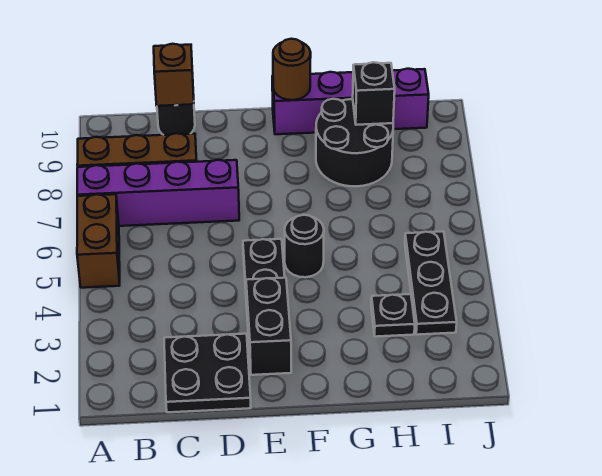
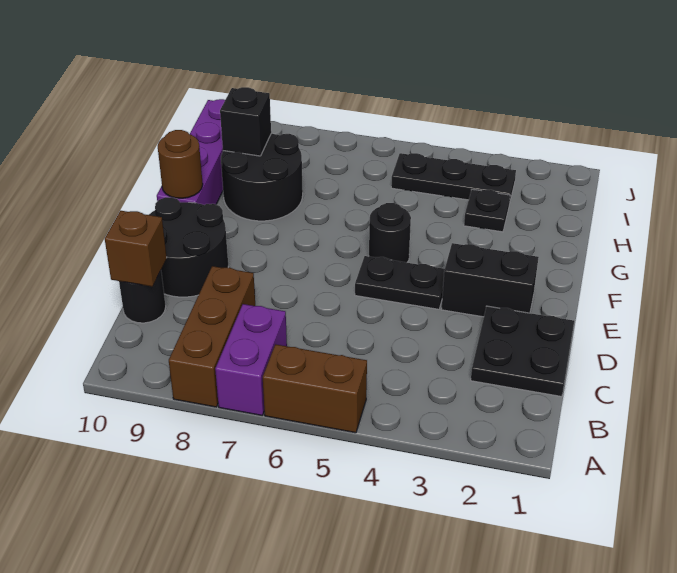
purple brick A7:D7 level 1 -> purple brick A7:B7 level 1
none -> black round brick D9:E10 level 1

